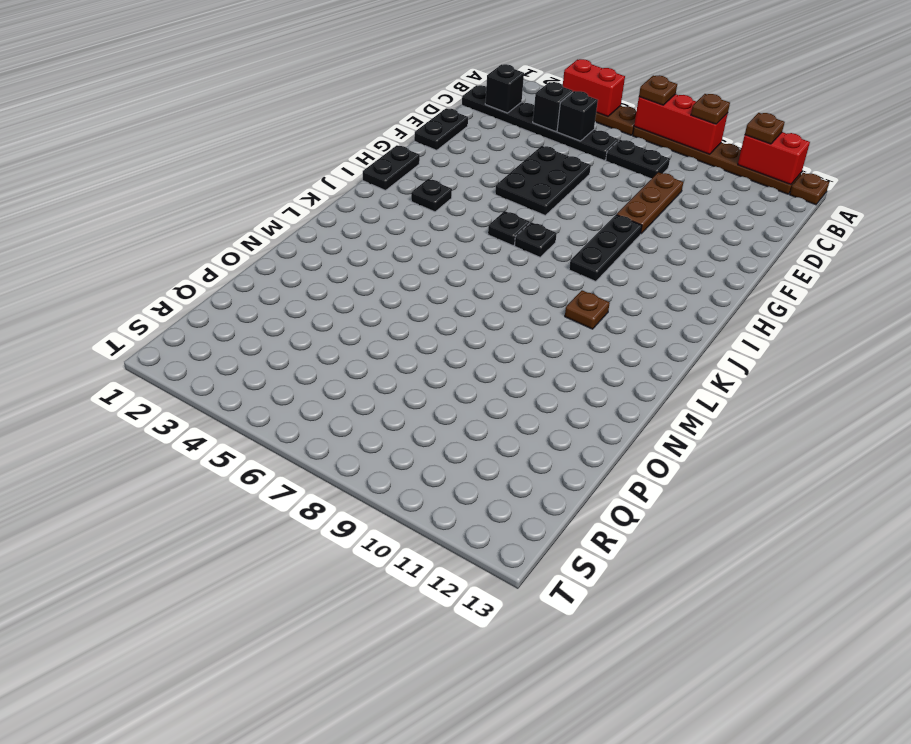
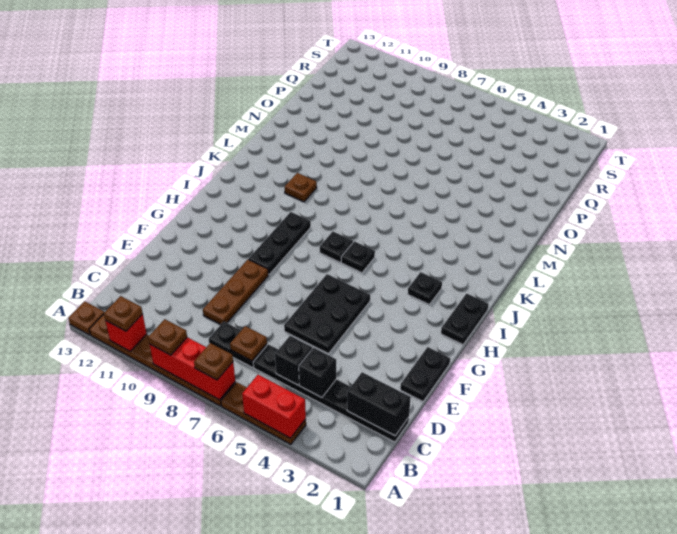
red brick A11:A12 level 2 -> red brick A11 level 2
black brick C2 level 2 -> black brick C1:C2 level 2
none -> brown plate C7 level 2

